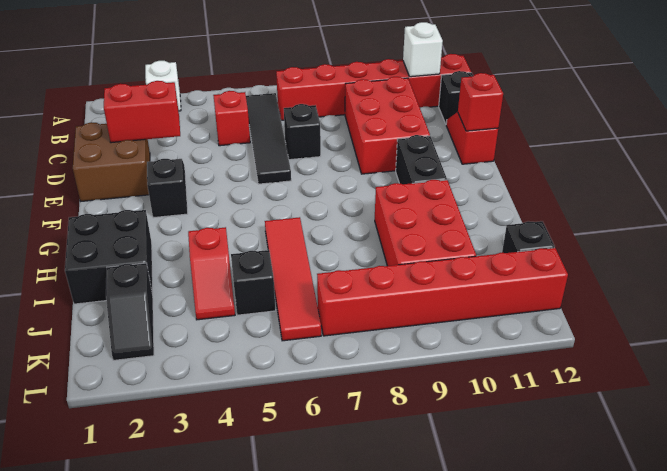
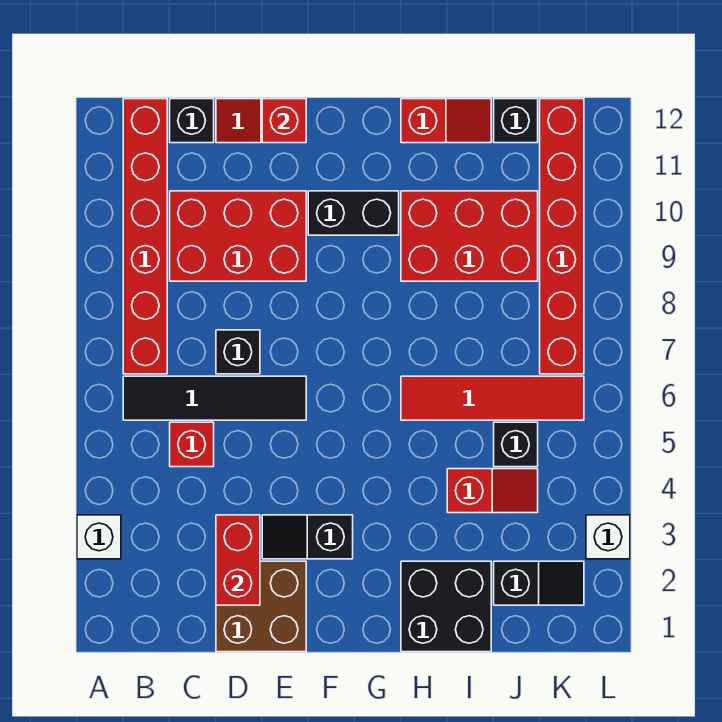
white brick B11 level 2 -> white brick L3 level 1
none -> red slope H12:I12 level 1 top H

